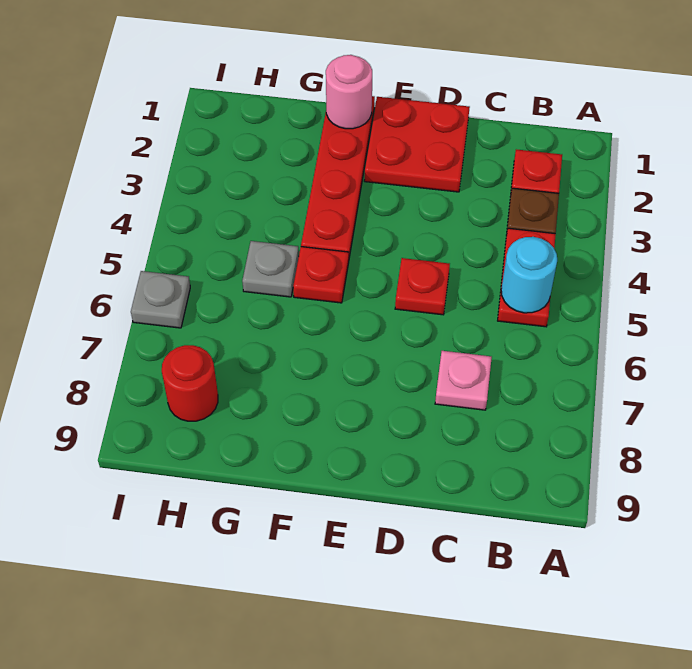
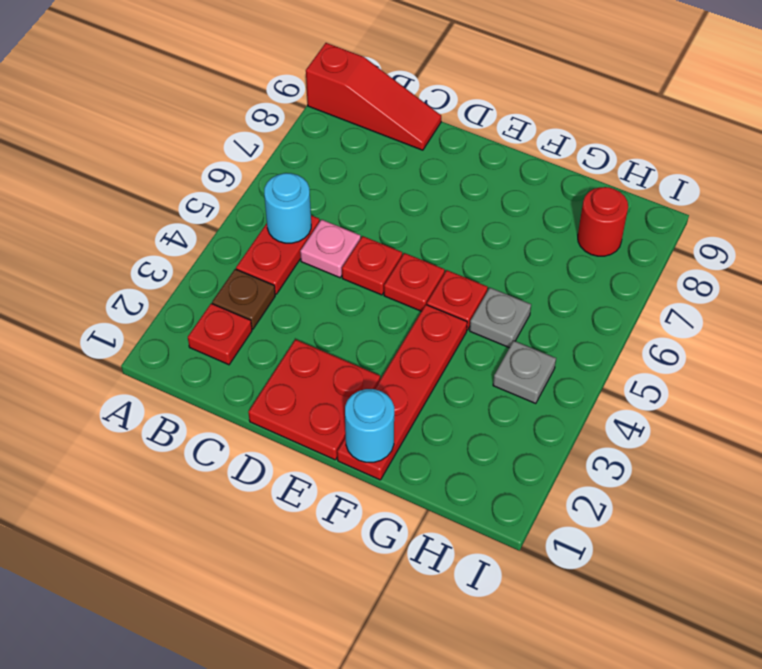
none -> red slope A9:C9 level 1 top A
pink plate C7 level 1 -> pink plate C5 level 1
none -> red plate E5 level 1
pink round brick F1 level 2 -> cyan round brick F1 level 2
grey plate I6 level 1 -> grey plate H4 level 1

